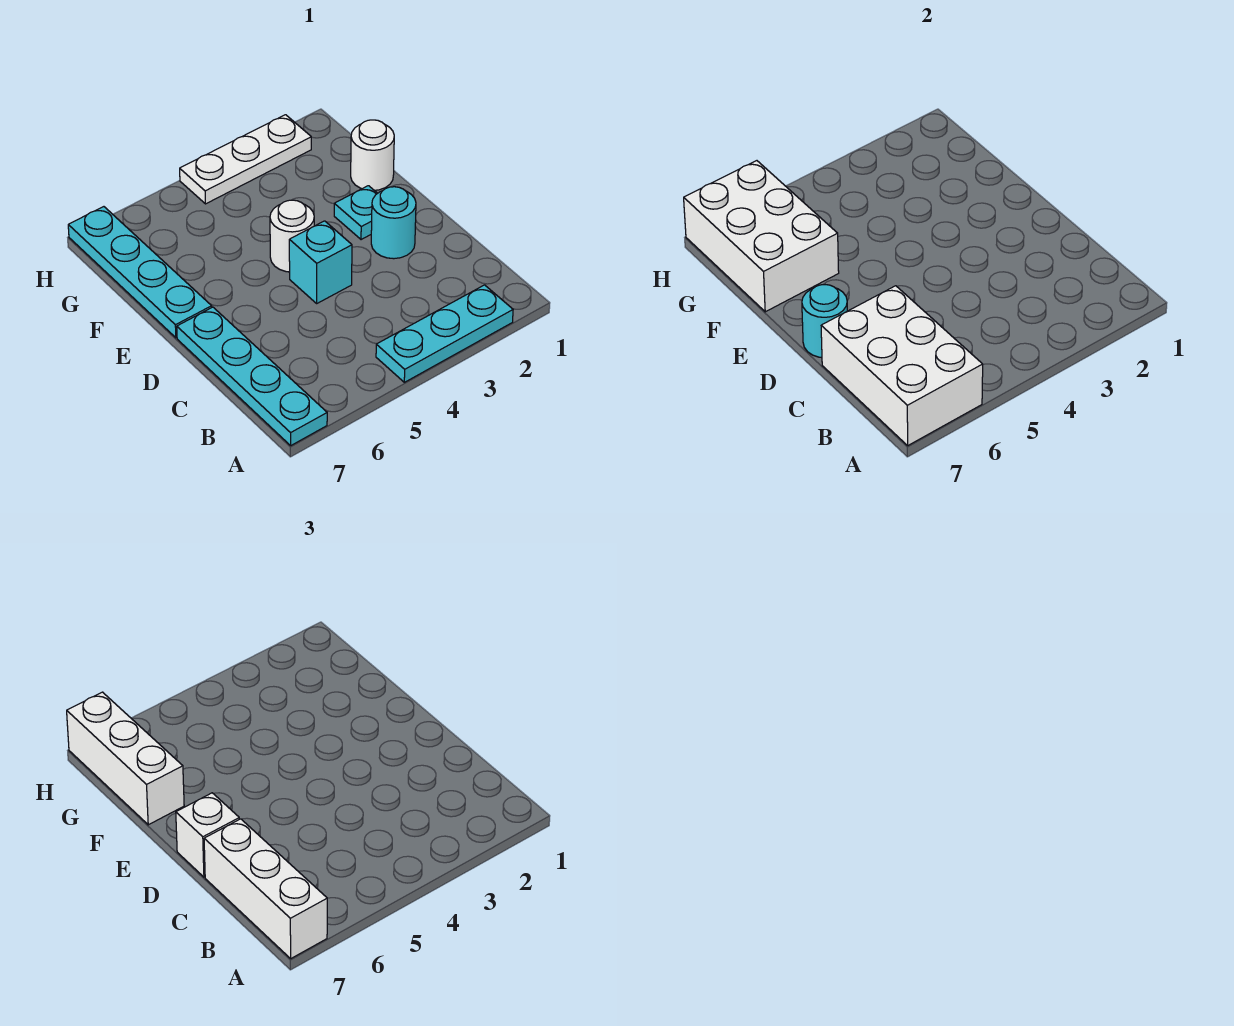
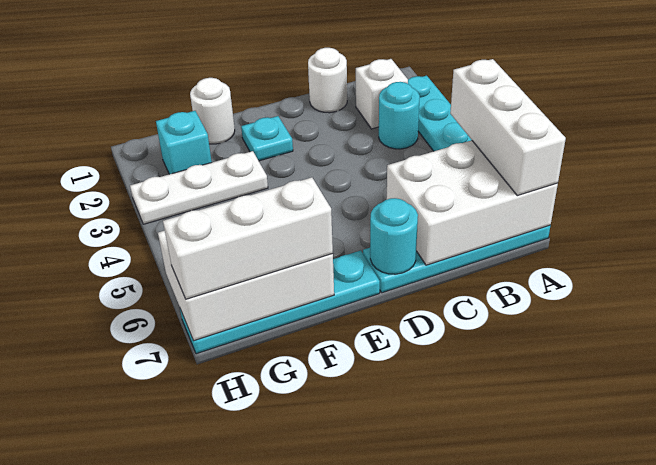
white brick A7:C7 level 3 -> white brick A5:A7 level 3
cyan round brick D2 level 1 -> cyan round brick B3 level 1
cyan brick D4 level 1 -> cyan brick G2 level 1
white brick D7 level 3 -> white brick B2 level 1
white round brick E4 level 1 -> white round brick C1 level 1
white plate H2:H4 level 1 -> white plate F3:H3 level 1

